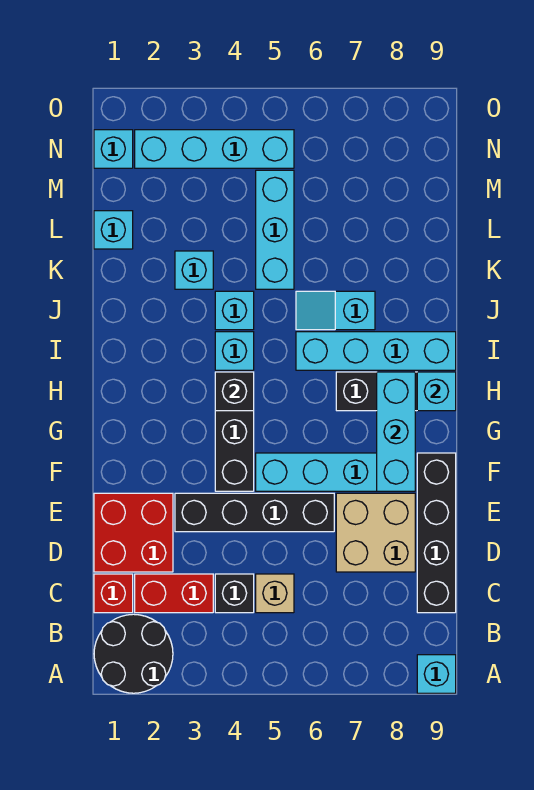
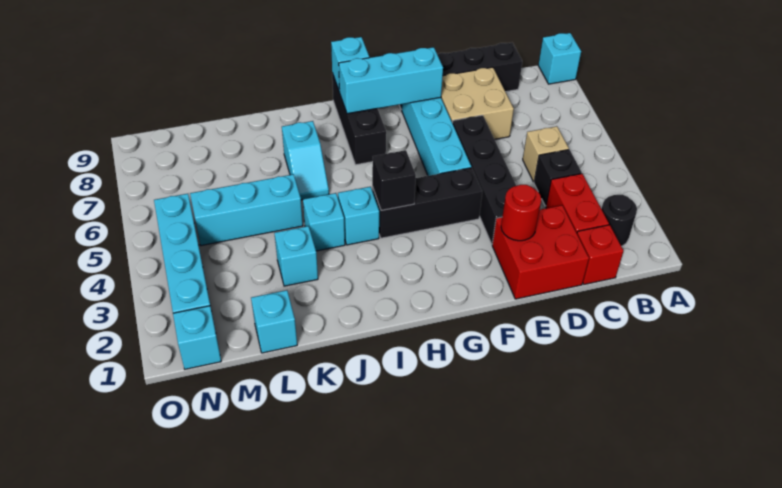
black round brick A1:B2 level 1 -> black round brick B2 level 1
none -> red round brick E2 level 2
cyan brick I6:I9 level 1 -> none

